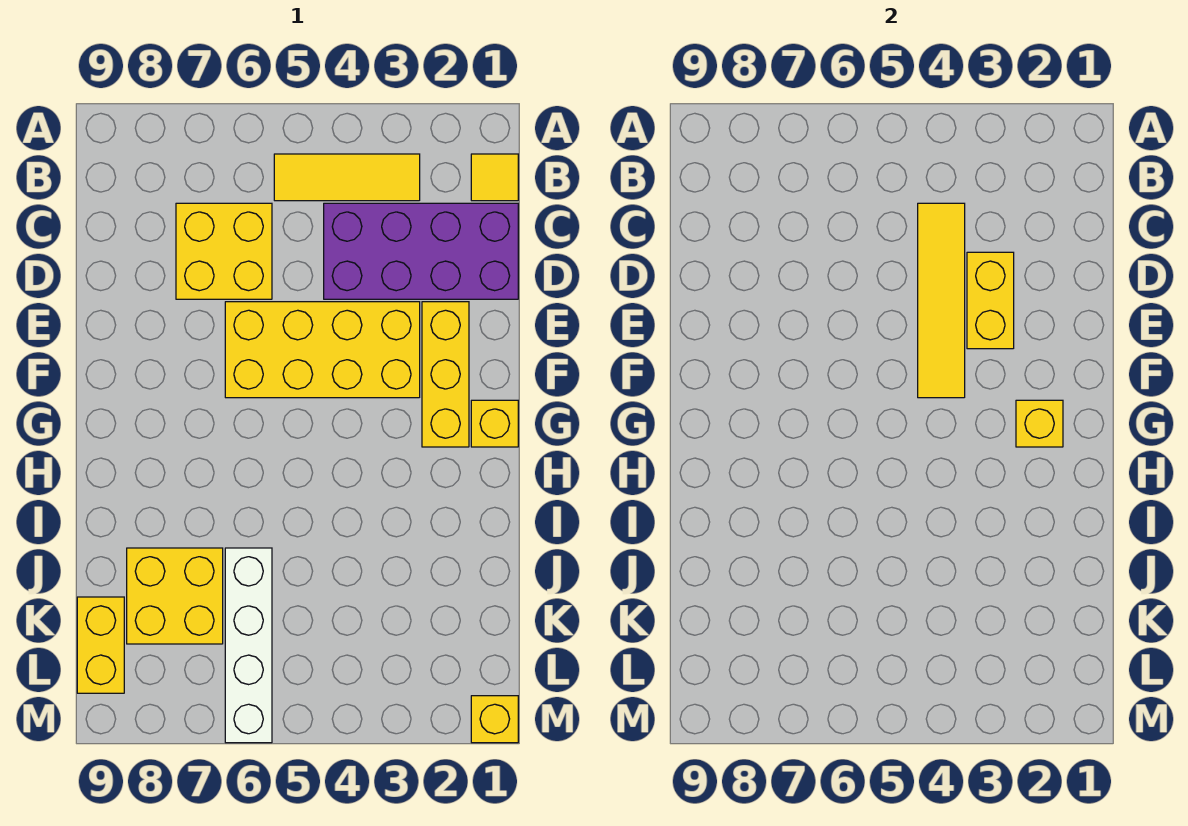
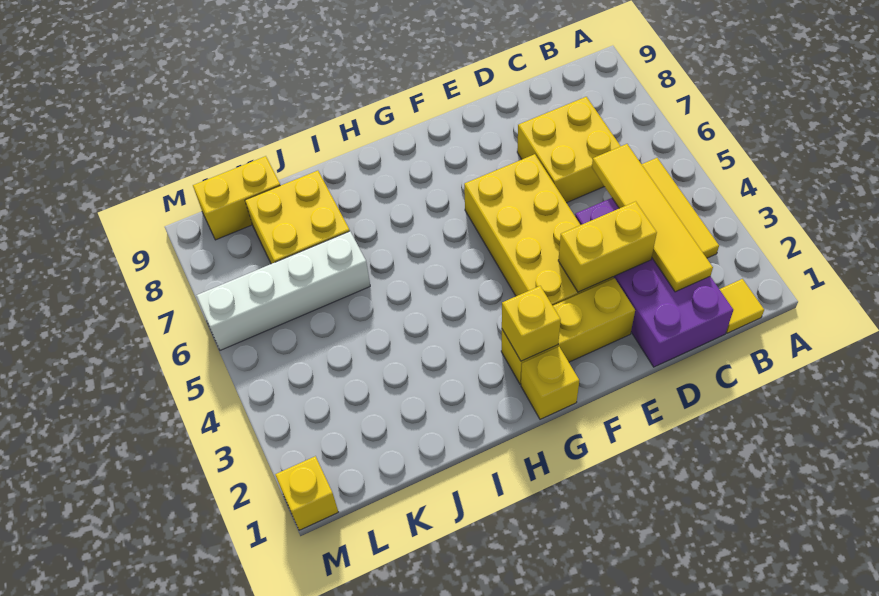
yellow tile C4:F4 level 2 -> yellow tile C2:C5 level 2

